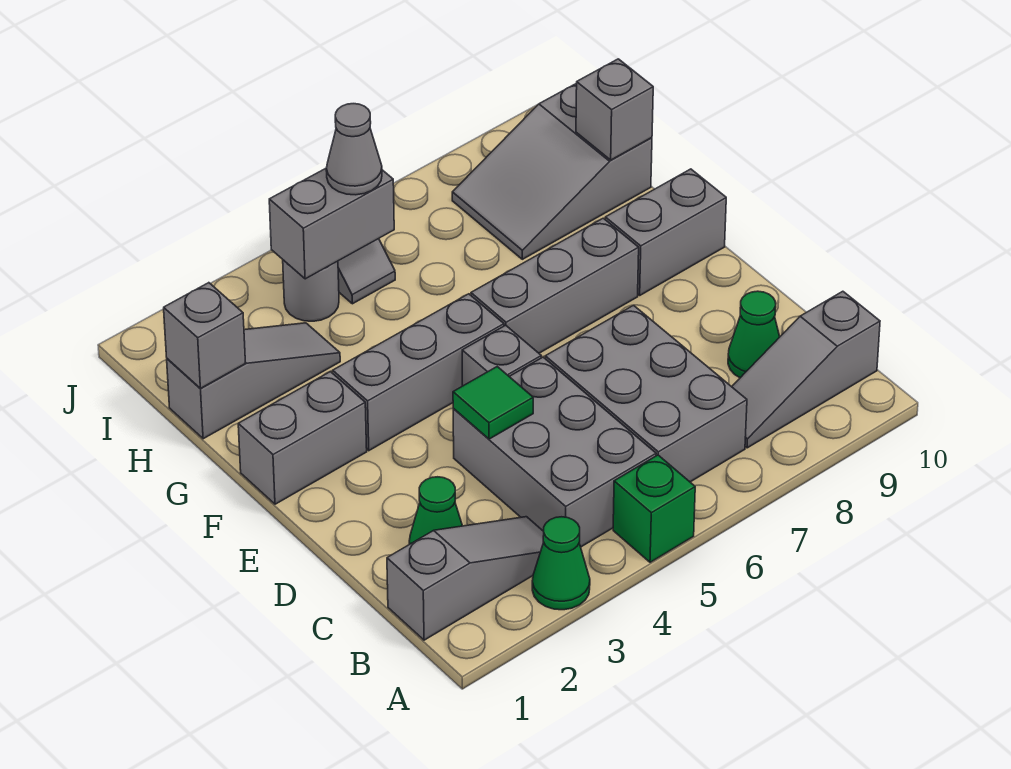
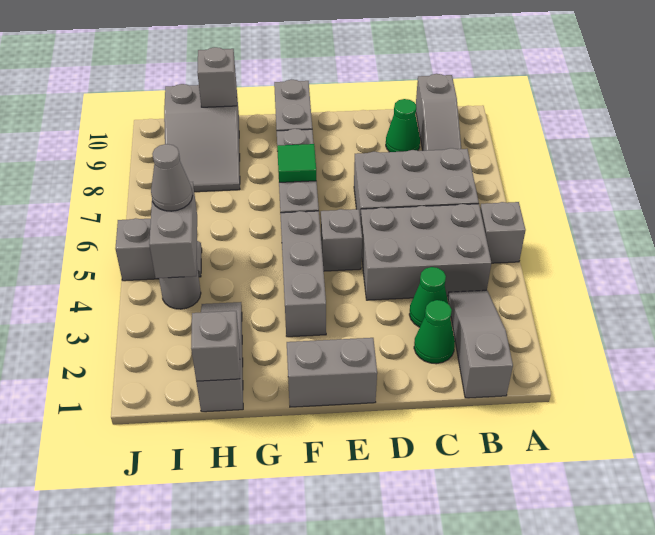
green cone A3 level 1 -> green cone C3 level 1
green brick A5 level 1 -> grey brick A5 level 1
green tile D4 level 2 -> green tile F7 level 2
grey brick F1:F2 level 1 -> grey brick E1:F1 level 1

